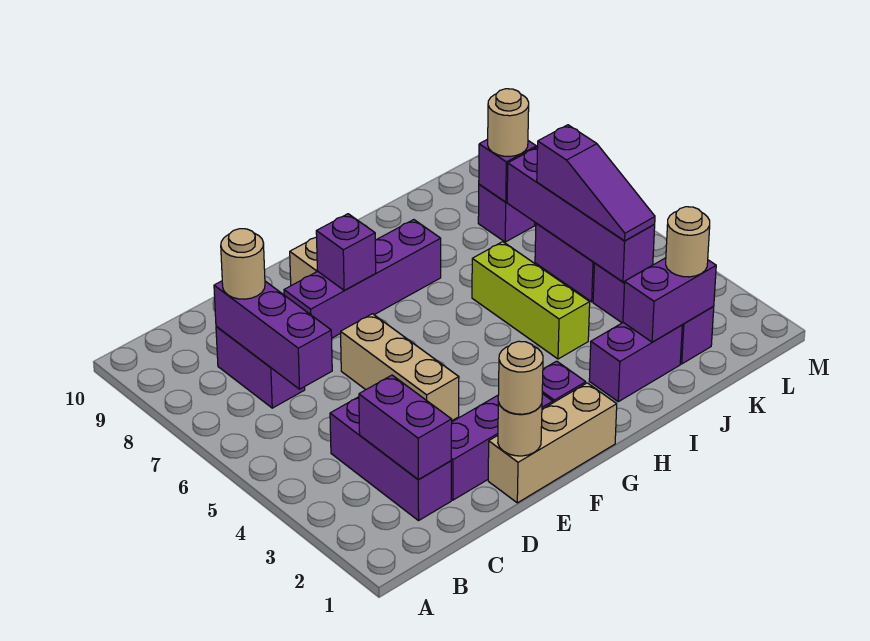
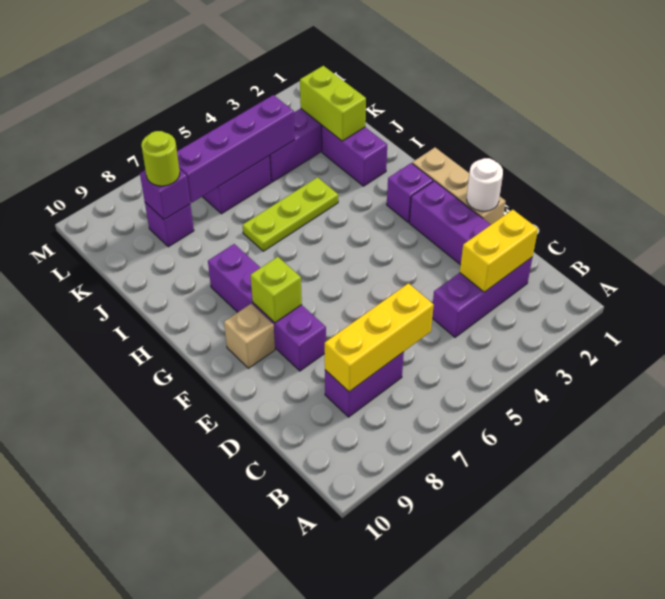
purple brick C2:C3 level 2 -> yellow brick C2:C3 level 2
purple brick C6:C8 level 2 -> yellow brick C6:C8 level 2
tan round brick C8 level 3 -> none
tan round brick E1 level 2 -> white round brick E1 level 2
tan round brick E1 level 3 -> none
tan brick E4:E6 level 1 -> none
purple brick F8 level 2 -> lime brick F8 level 2
lime brick I4:I6 level 1 -> lime plate I4:I6 level 1
purple brick J2:K2 level 2 -> lime brick J2:K2 level 2
tan round brick K2 level 3 -> none
purple slope K4:K6 level 3 top 6 -> none
tan round brick K8 level 3 -> lime round brick K8 level 3

